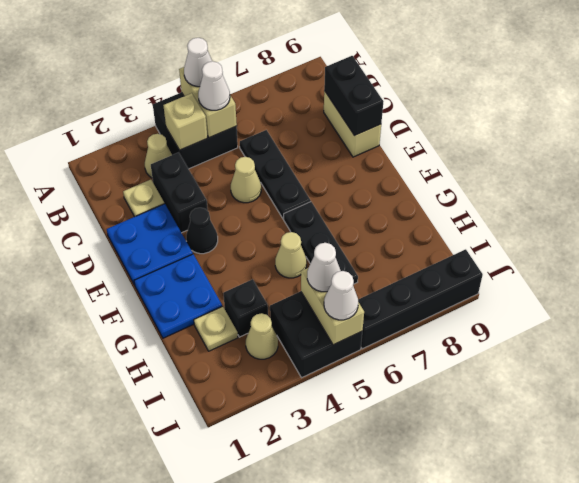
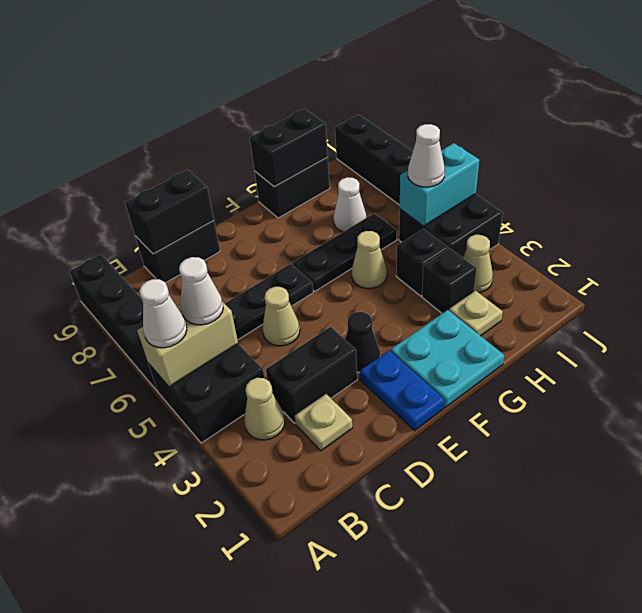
none -> black brick A6:A9 level 1
tan brick B4 level 2 -> none
tan brick C9:D9 level 1 -> black brick C9:D9 level 1
blue plate D1:E2 level 1 -> blue plate E1:E2 level 1
blue plate F1:G2 level 1 -> cyan plate F1:G2 level 1
none -> black brick G9:H9 level 1
none -> black brick G9:H9 level 2
none -> black brick H4 level 1
tan brick I5:J5 level 2 -> cyan brick I5:J5 level 2
white cone J5 level 3 -> white cone H7 level 1

